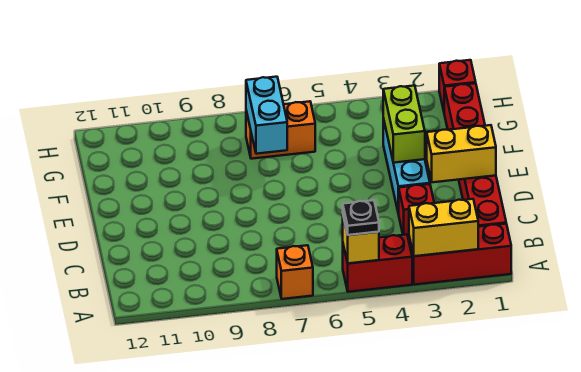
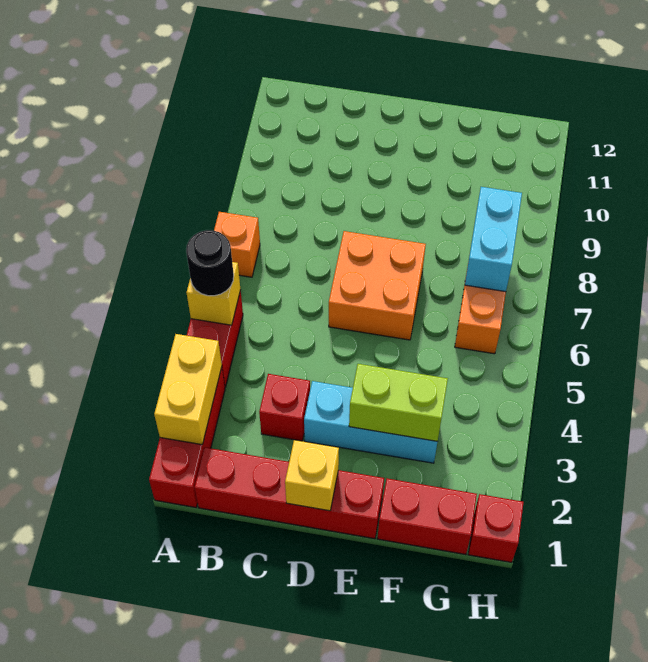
black plate A5 level 3 -> black round brick A5 level 3
yellow brick D1:D2 level 2 -> yellow brick D1 level 2
none -> orange brick D6:E7 level 1
cyan brick F7:G7 level 2 -> cyan brick G7:G8 level 2

